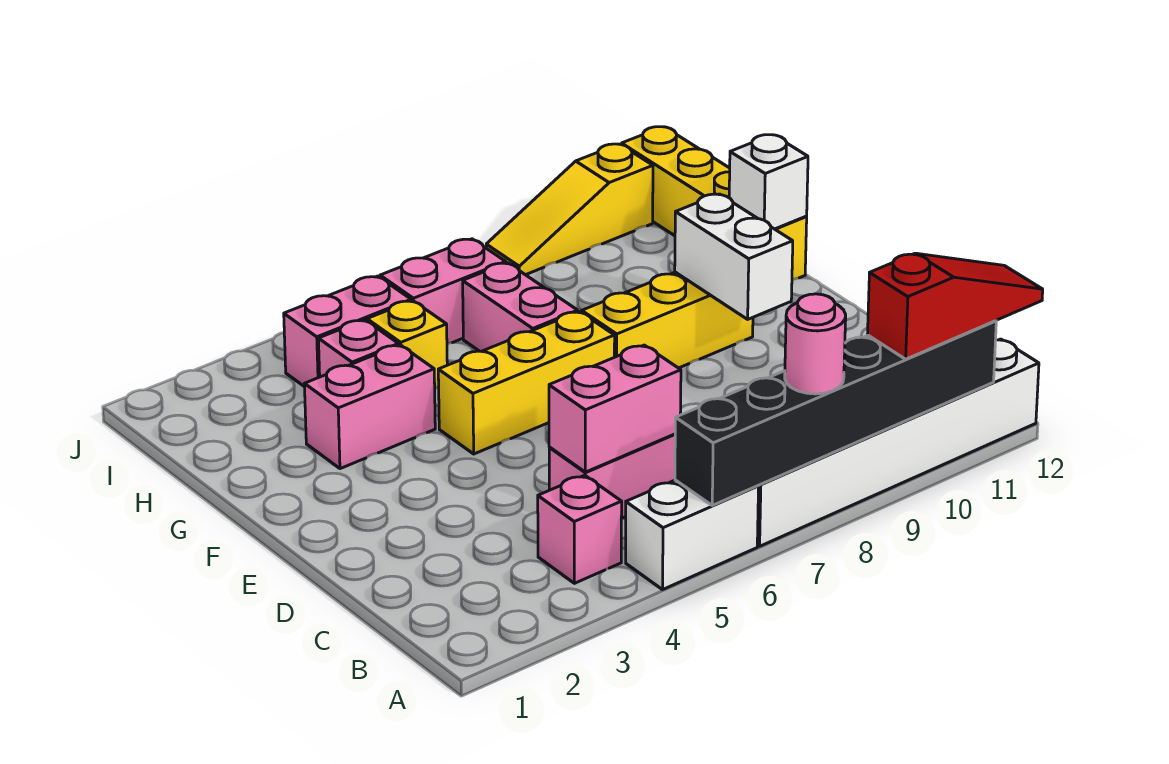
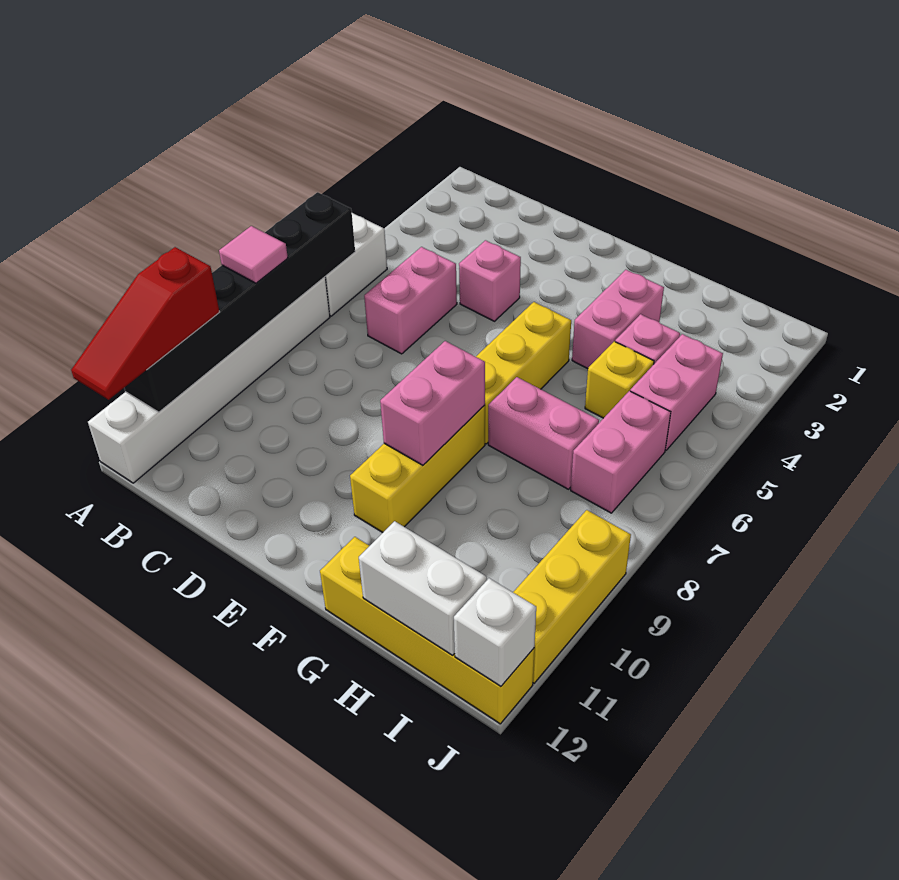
pink round brick A8 level 3 -> pink tile A8 level 3
pink brick B4 level 1 -> pink brick D4 level 1
pink brick C5:C6 level 2 -> pink brick F8:F9 level 2
white brick E10:F10 level 2 -> white brick H12:I12 level 2
white brick G12 level 2 -> white brick J12 level 2
yellow slope J9:J11 level 1 top 11 -> yellow brick J9:J11 level 1

